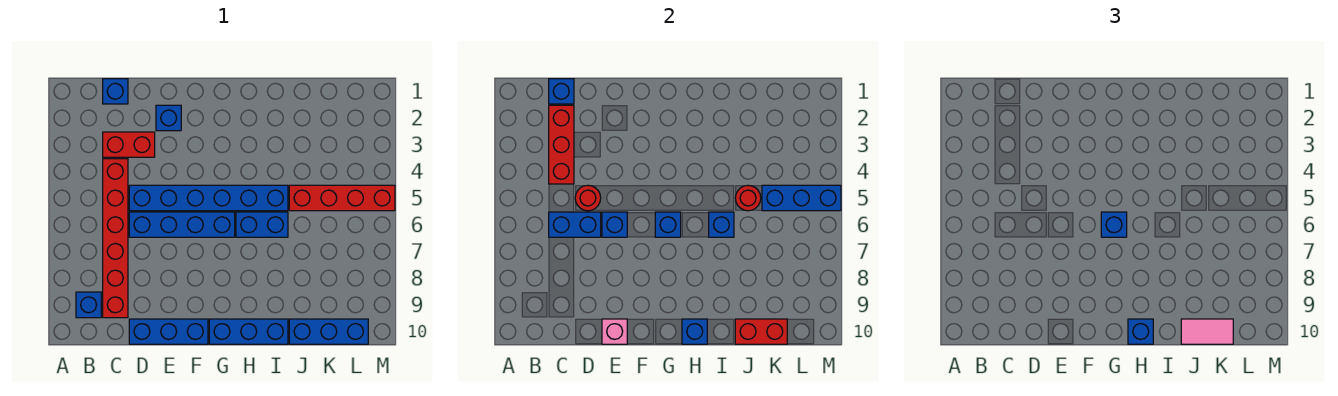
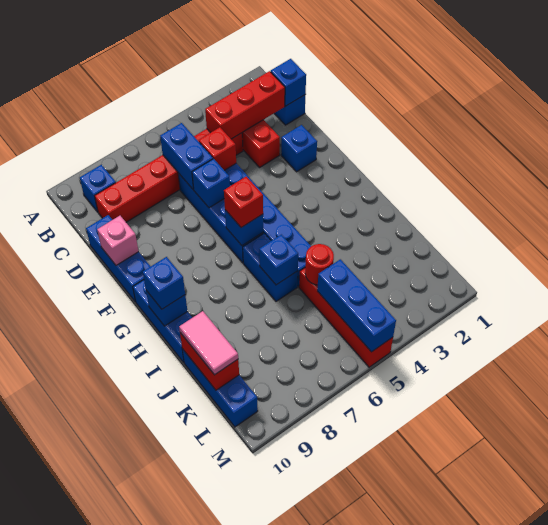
red round brick D5 level 2 -> red brick D5 level 2
blue brick G6 level 3 -> red brick G6 level 3

